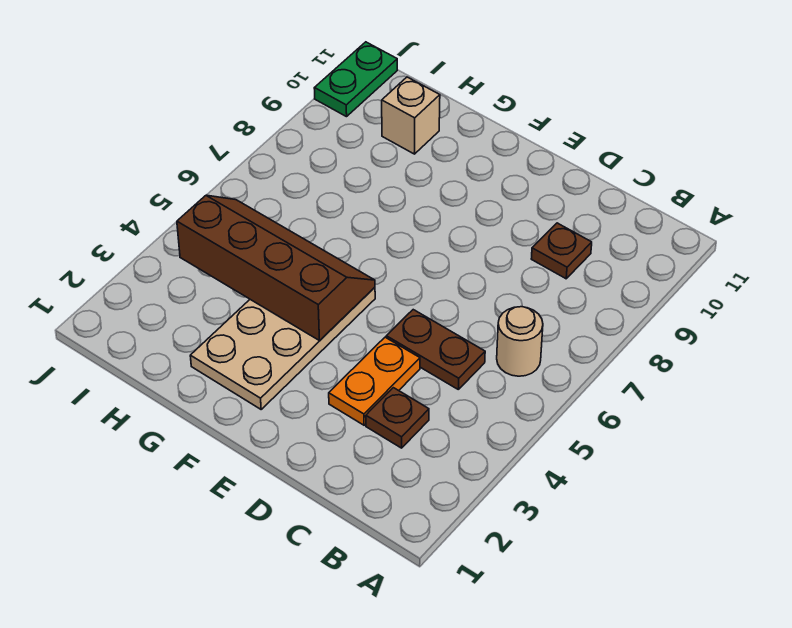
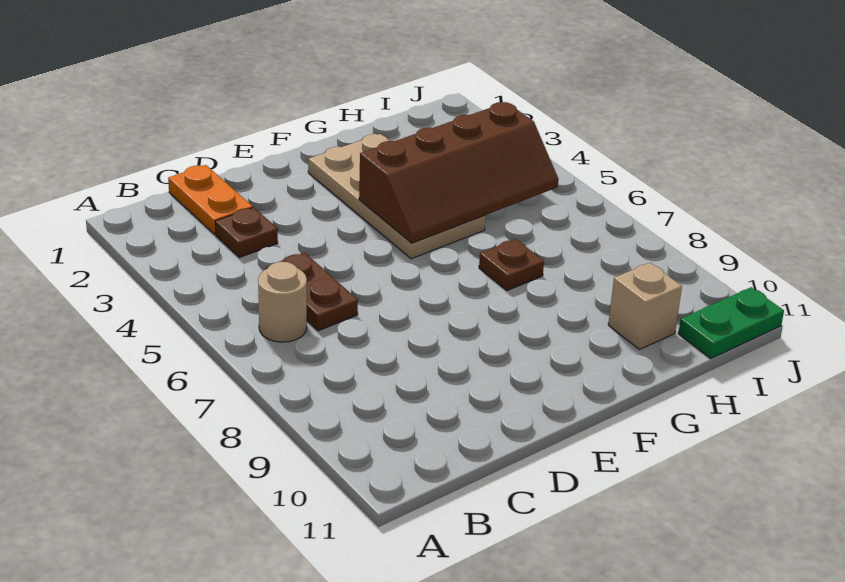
brown plate C5:D5 level 1 -> brown plate C5:C6 level 1
brown plate C9 level 1 -> brown plate G7 level 1
orange plate D3:D4 level 1 -> orange plate C1:C2 level 1
green plate J10:J11 level 1 -> green plate I11:J11 level 1

